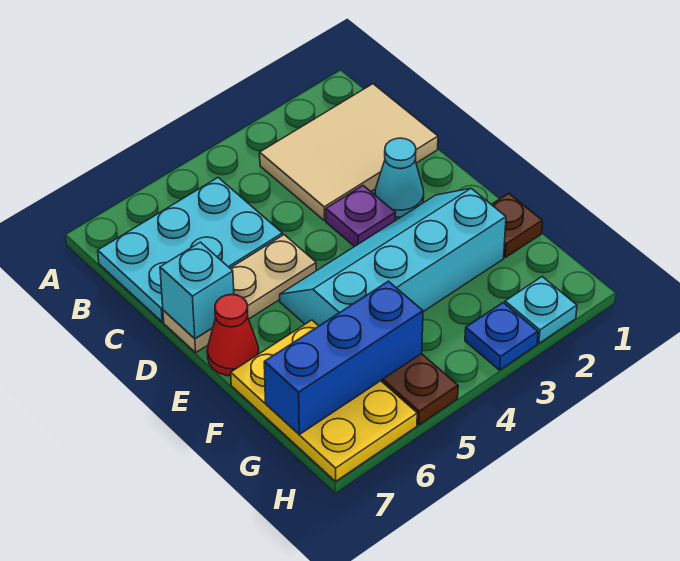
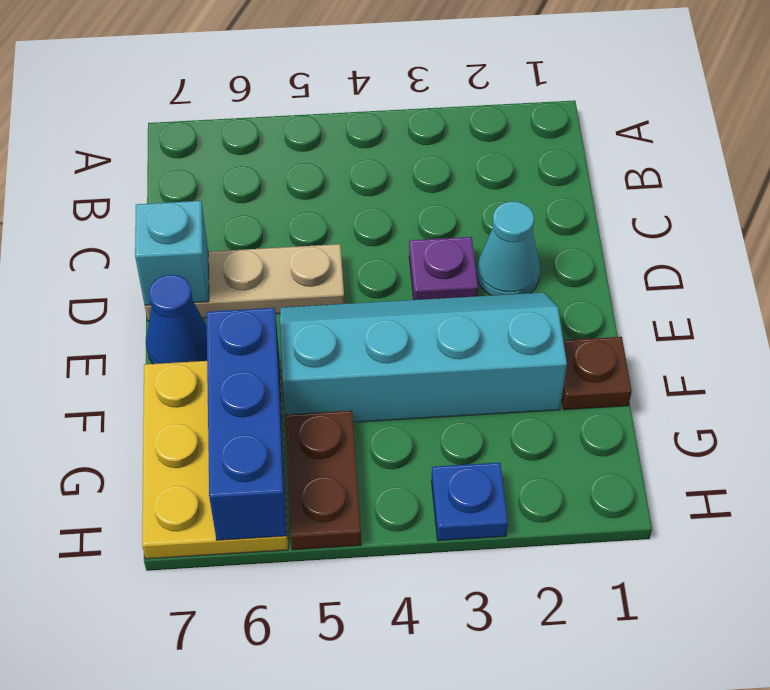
tan tile B1:C3 level 1 -> none
cyan plate B5:C7 level 1 -> none
red cone E7 level 1 -> blue cone E7 level 1
blue brick G5:G7 level 2 -> blue brick F6:H6 level 2
cyan plate H2 level 1 -> none

